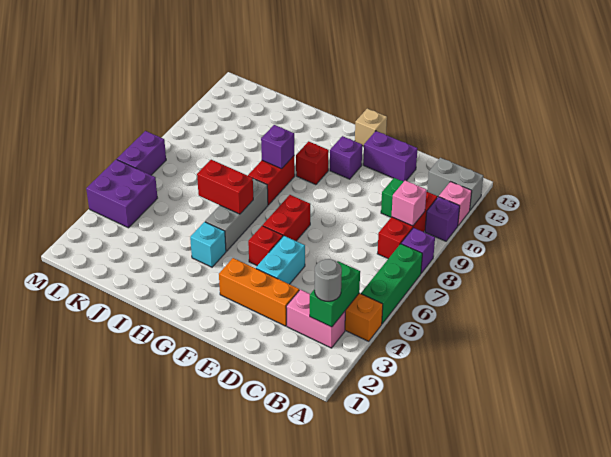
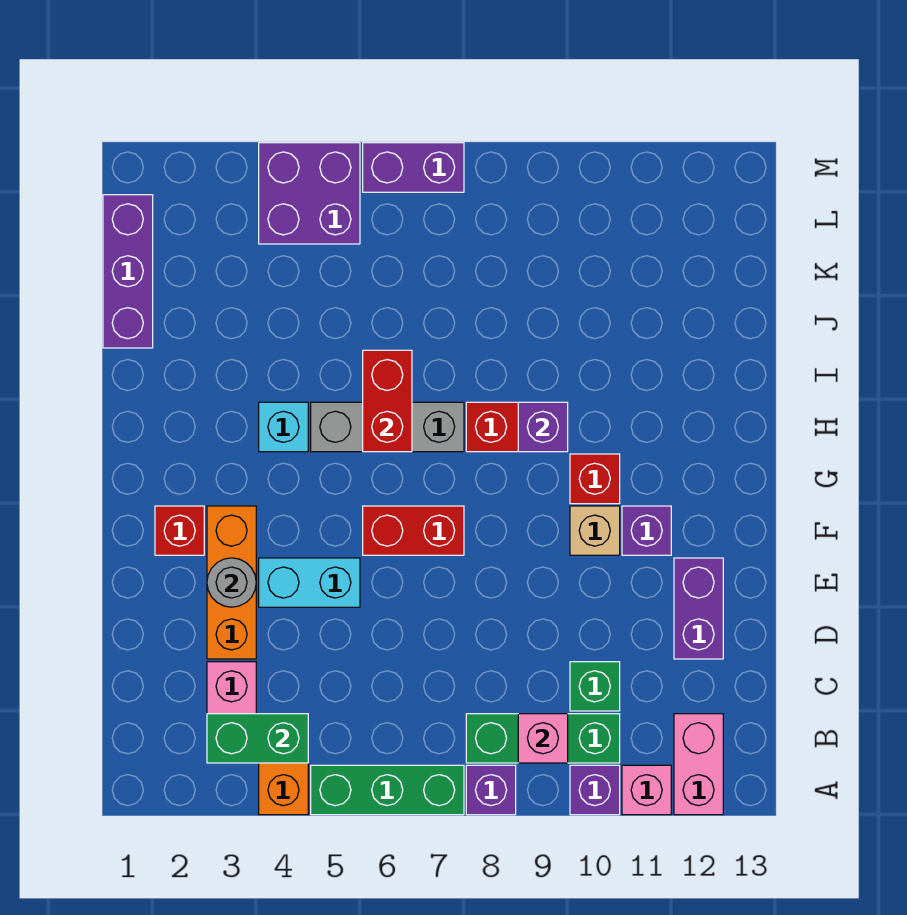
grey brick A12:B12 level 1 -> pink brick A12:B12 level 1
grey round brick B3 level 3 -> grey round brick E3 level 2
red brick B8:B10 level 1 -> green brick B8:B10 level 1
red brick F5 level 1 -> red brick F2 level 1
tan brick F13 level 1 -> tan brick F10 level 1
none -> purple brick J1:L1 level 1

